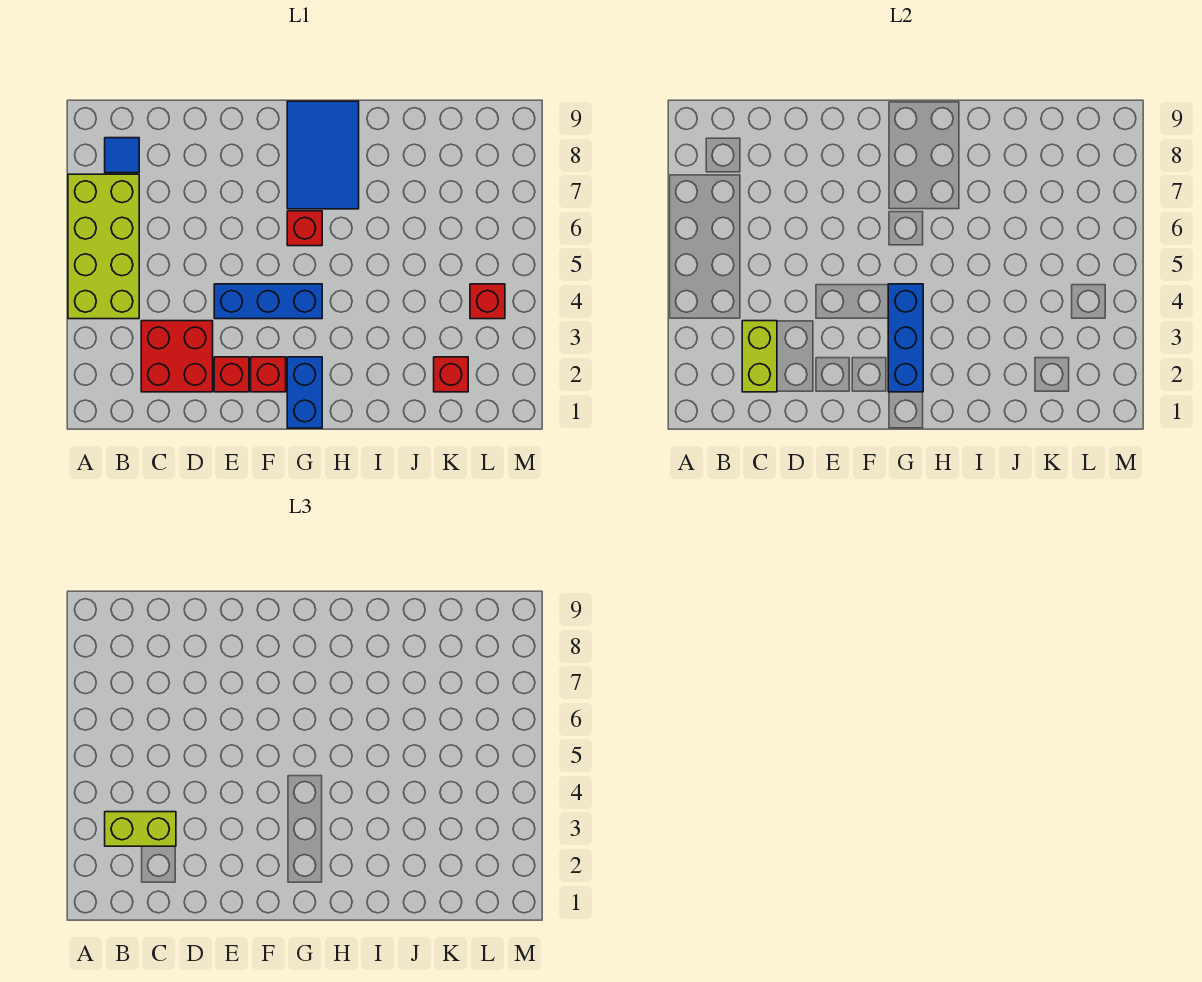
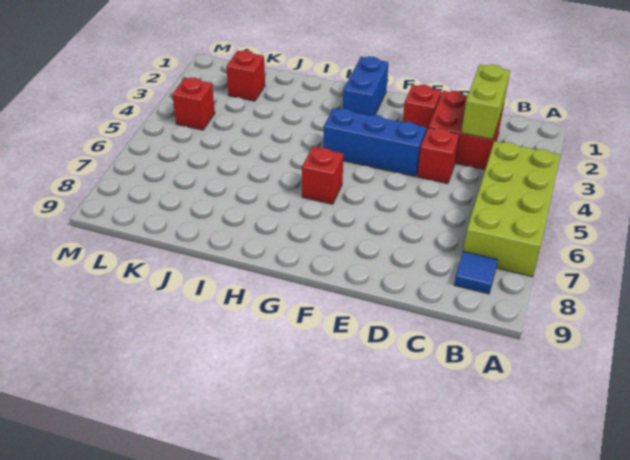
lime brick B3:C3 level 3 -> none
red brick F2 level 1 -> red brick D4 level 1
blue brick G2:G4 level 2 -> none
blue tile G7:H9 level 1 -> none

